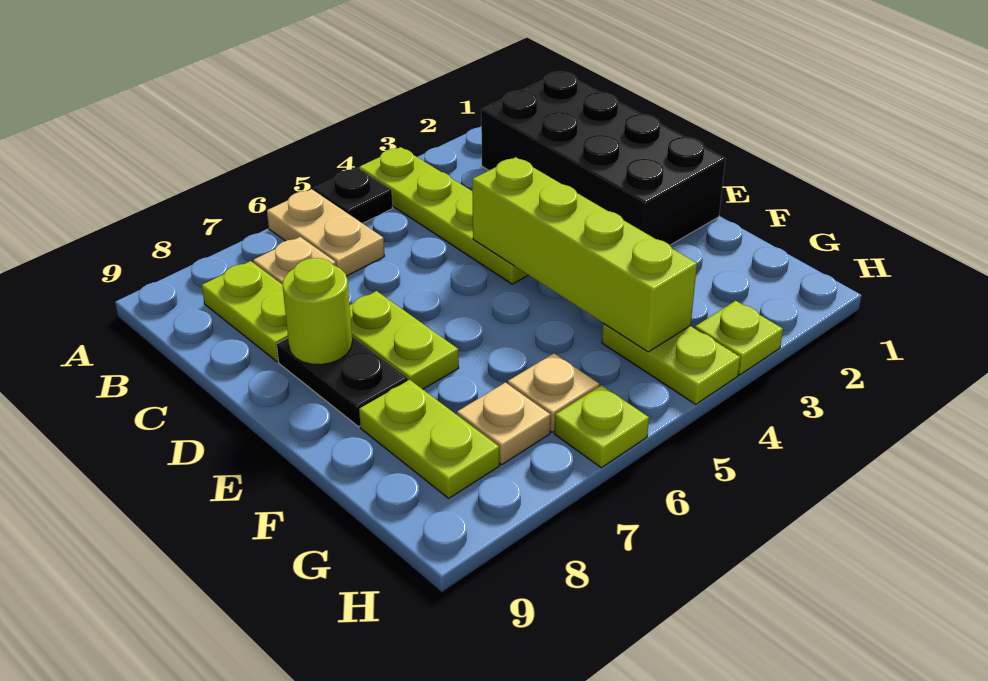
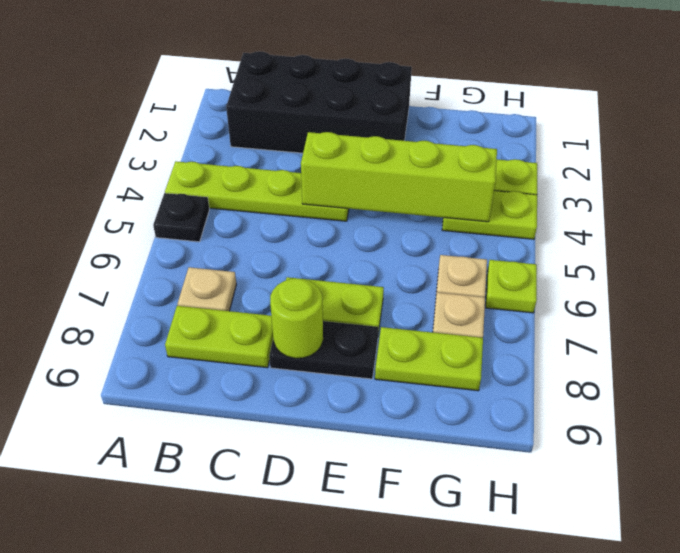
tan plate A6:B6 level 1 -> none

